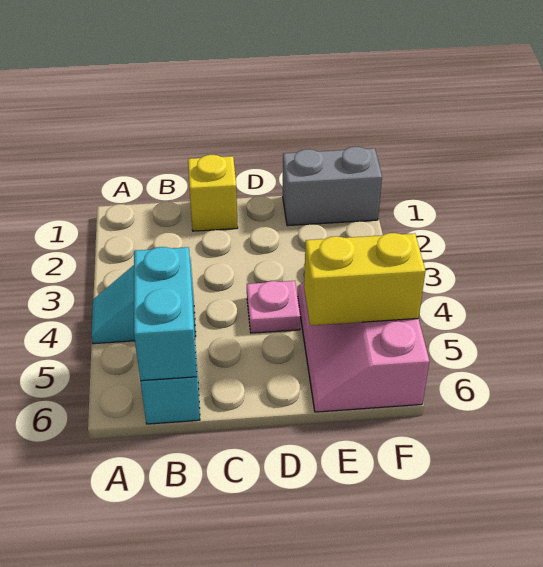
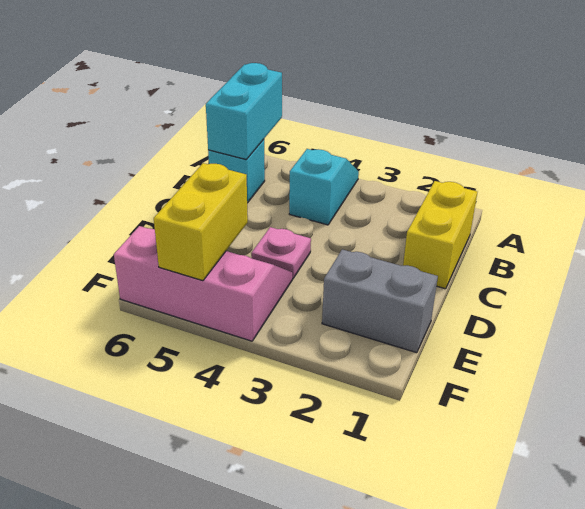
cyan brick B5:B6 level 2 -> cyan brick A6:B6 level 2
yellow brick C1 level 1 -> yellow brick B1:C1 level 1
grey brick E1:F1 level 1 -> grey brick E1:E2 level 1

